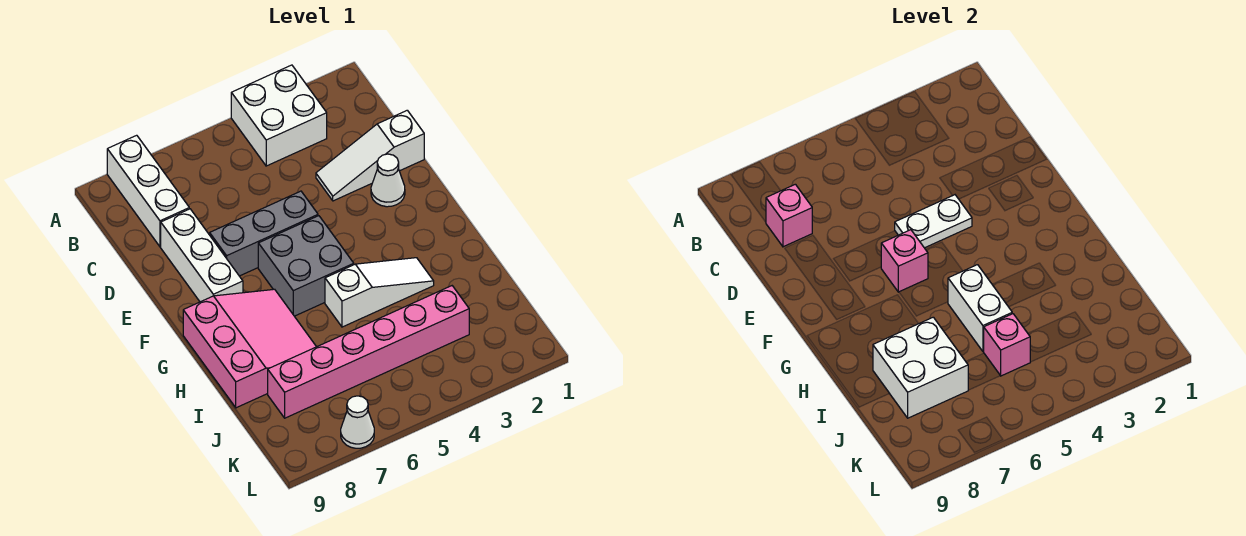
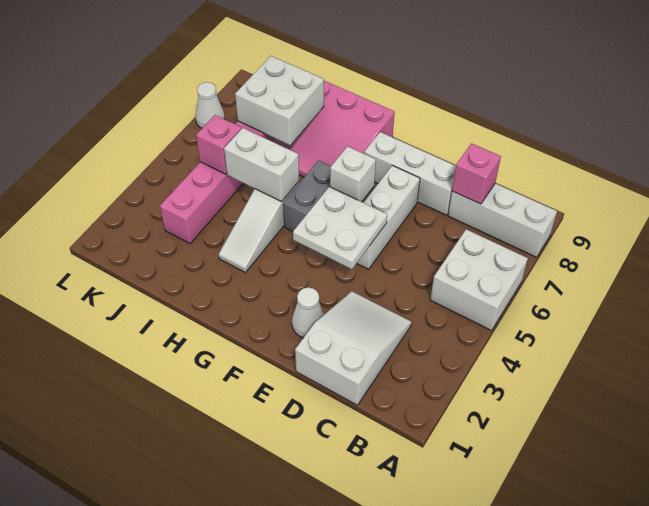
white brick A3:B4 level 1 -> white brick A5:B6 level 1
white slope D1:D3 level 1 top 1 -> white slope C1:D3 level 1 top 1
white plate E4:E5 level 2 -> white plate E4:F5 level 2
grey brick E5:E7 level 1 -> white brick E5:E7 level 1
pink brick F6 level 2 -> white brick F6 level 2

